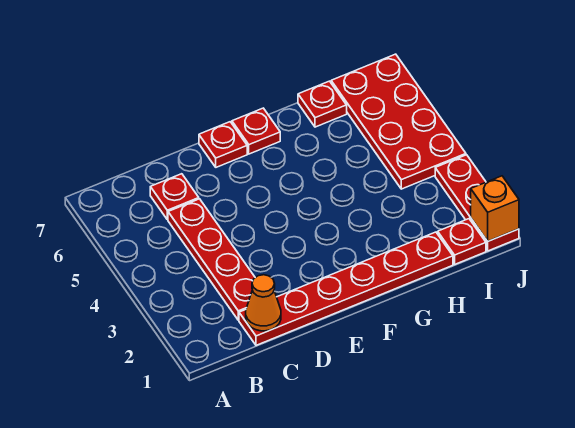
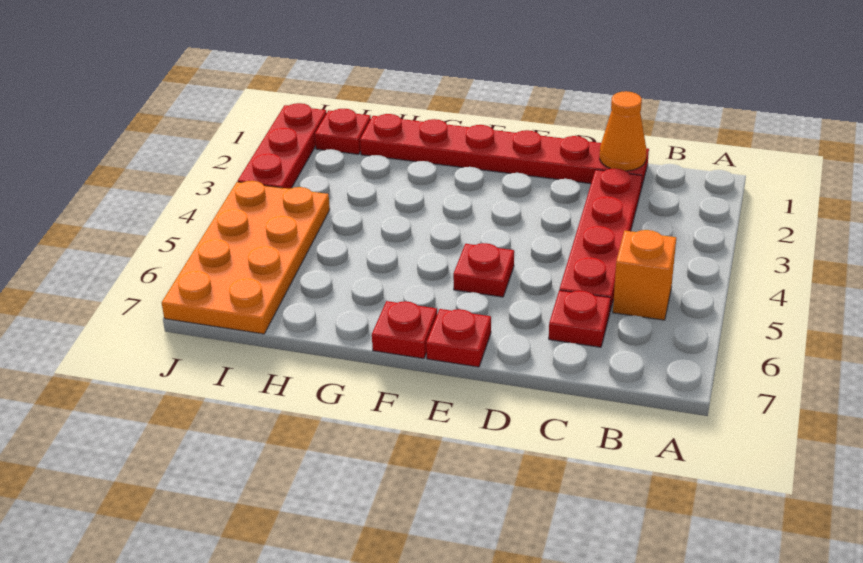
red plate H7 level 1 -> red plate E5 level 1
red plate I4:J7 level 1 -> orange plate I4:J7 level 1
orange brick J1 level 2 -> orange brick B5 level 1

